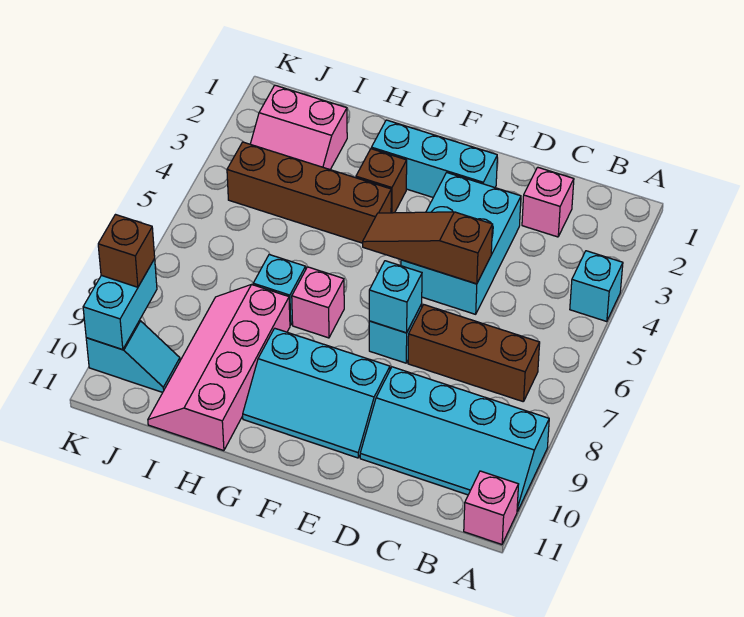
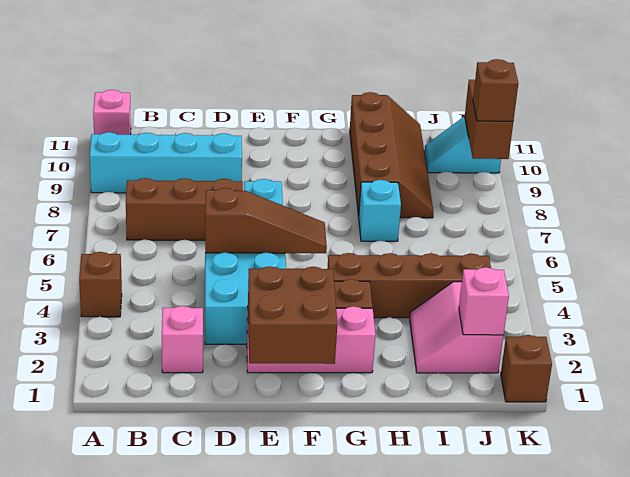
cyan brick A4 level 1 -> brown brick A4 level 1
none -> brown brick E1:F2 level 2
cyan brick E2:G2 level 1 -> pink brick E2:G2 level 1
cyan brick E7 level 2 -> none
cyan slope E9:G10 level 1 top 9 -> none
pink brick G7 level 1 -> pink brick J2 level 2
pink slope H8:I11 level 1 top H -> brown slope H8:I11 level 1 top H
pink slope I2:J3 level 1 top 2 -> pink slope I2:J3 level 1 top J
none -> brown brick K1 level 1
cyan brick K9:K10 level 2 -> brown brick K9:K10 level 2

